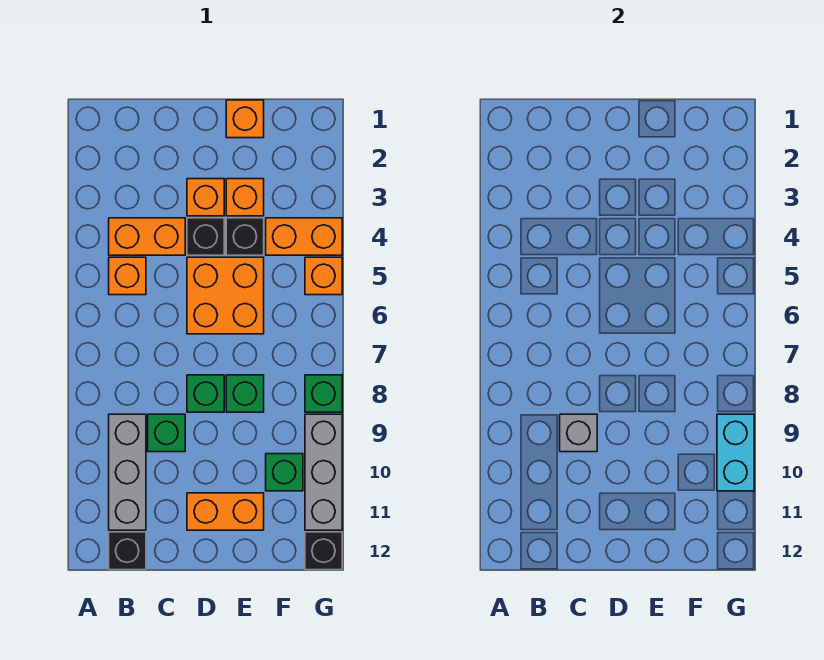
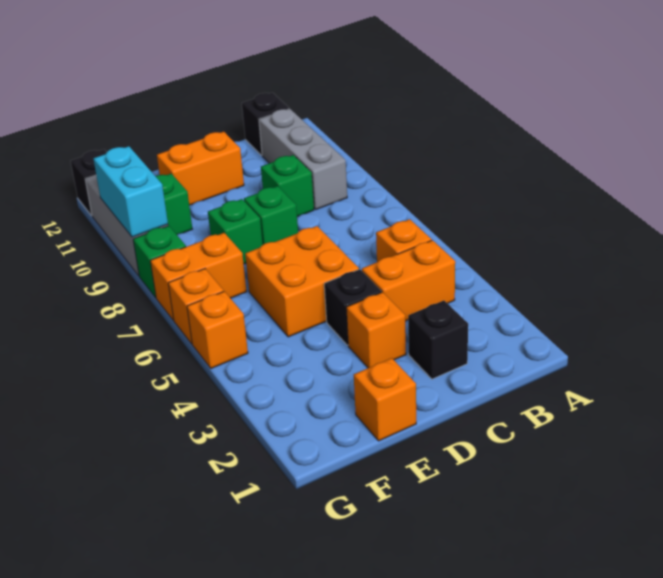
grey brick C9 level 2 -> none
orange brick E3 level 1 -> orange brick G6 level 1
black brick E4 level 1 -> black brick C2 level 1
orange brick F4:G4 level 1 -> orange brick F7:G7 level 1

